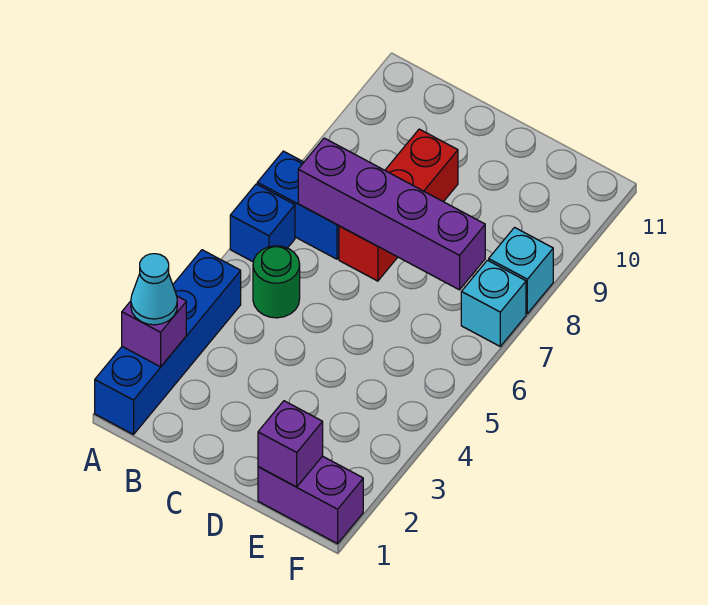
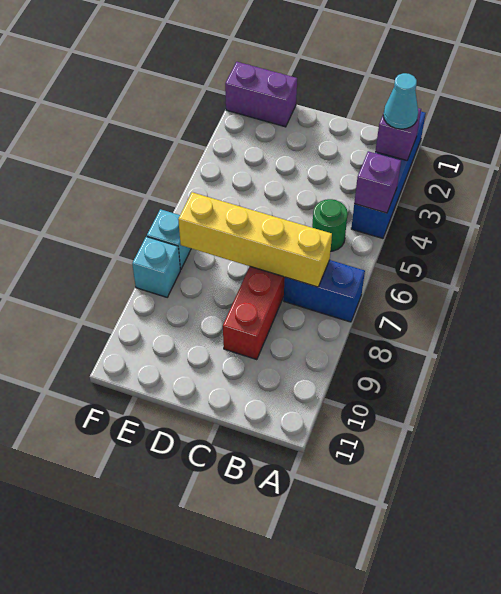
blue brick A6 level 1 -> none
purple brick B7:E7 level 2 -> yellow brick B7:E7 level 2
purple brick E1 level 2 -> purple brick A4 level 2

